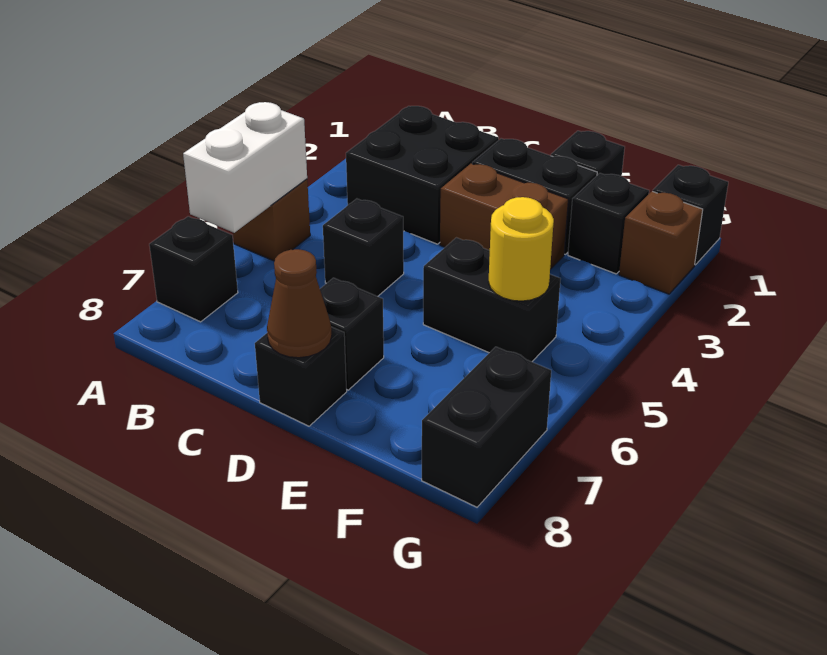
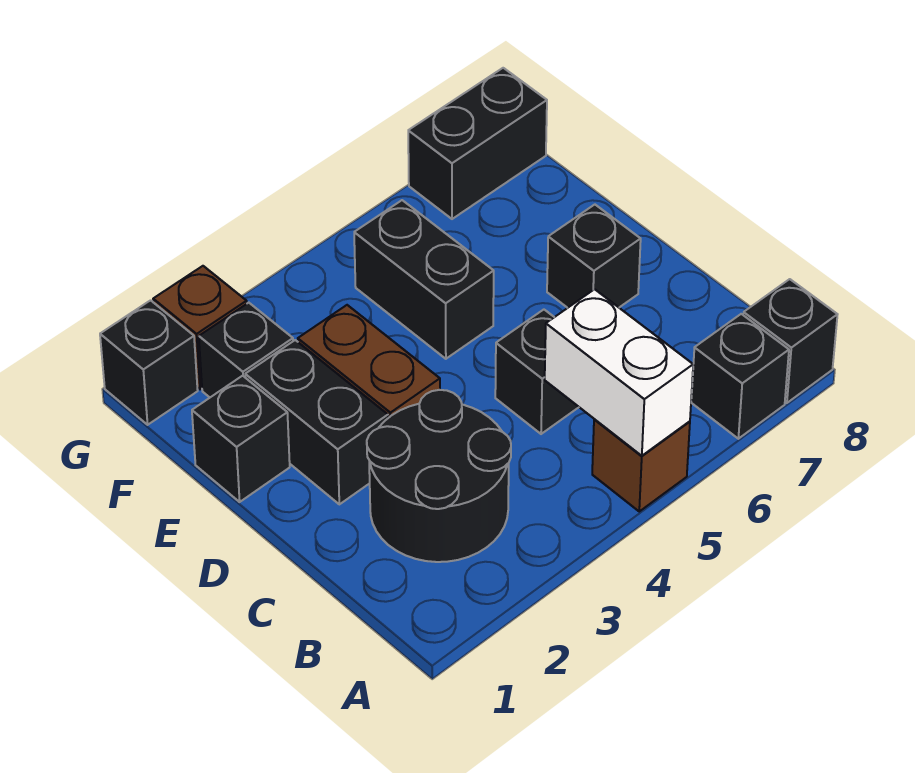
white brick A5:A6 level 2 -> white brick A5:B5 level 2
black brick B2:C3 level 1 -> black round brick B2:C3 level 1
black brick D8 level 1 -> black brick A8 level 1
brown cone D8 level 2 -> none
yellow round brick F5 level 2 -> none

